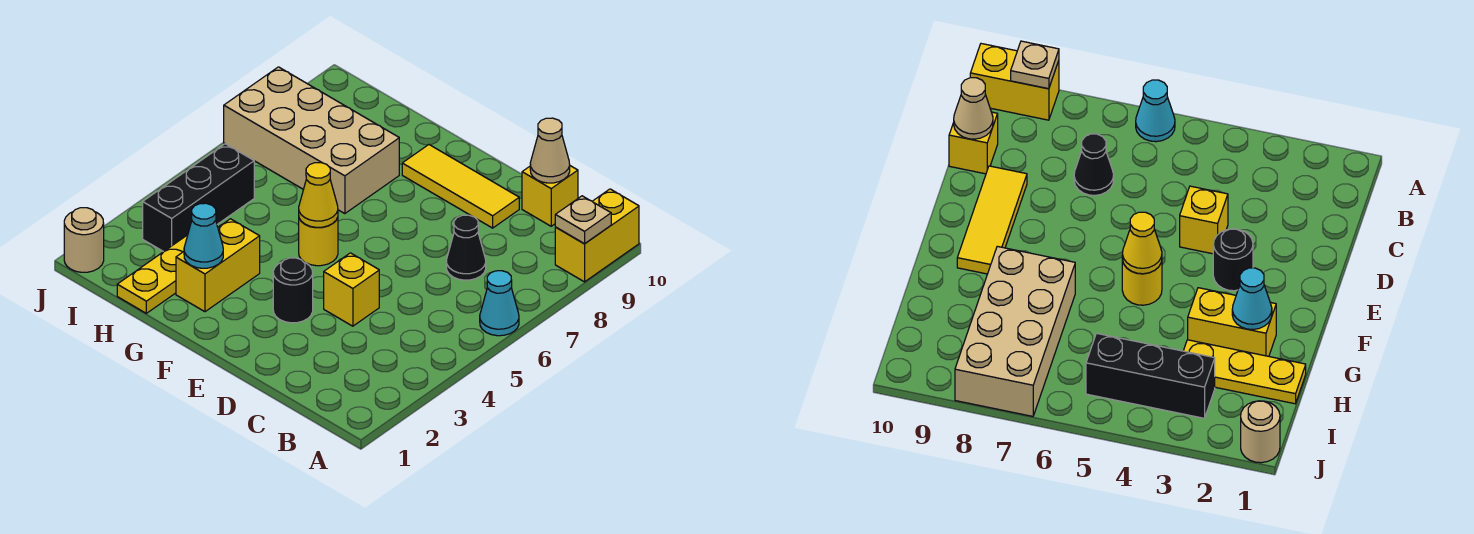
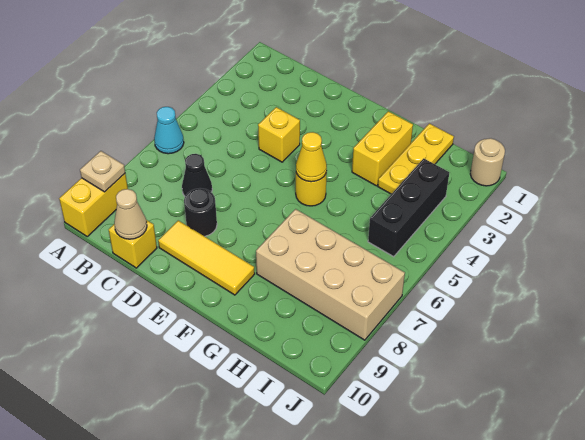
black round brick E3 level 1 -> black round brick D8 level 1
cyan cone G2 level 2 -> none

